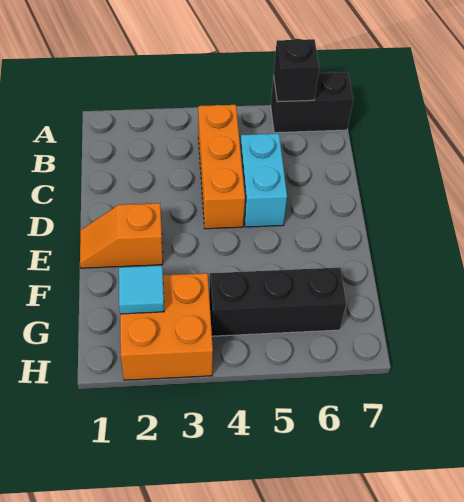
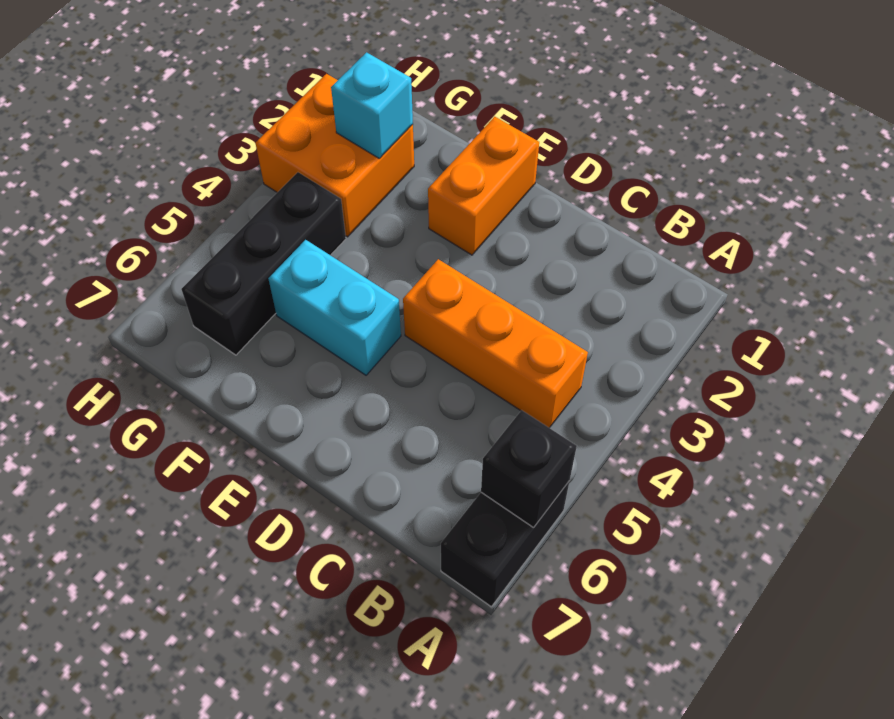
cyan brick C5:D5 level 1 -> cyan brick E5:F5 level 1
orange slope E1:E2 level 1 top 2 -> orange brick E1:E2 level 1
cyan tile G2 level 2 -> cyan brick G2 level 2

